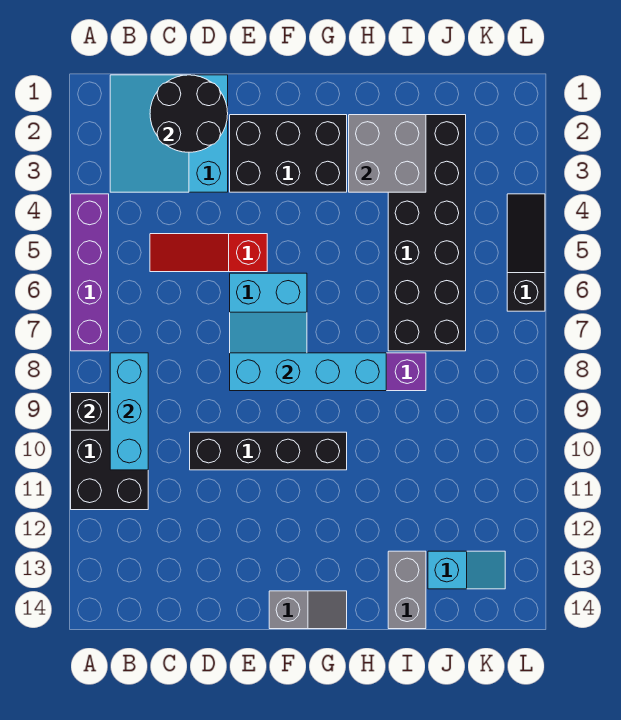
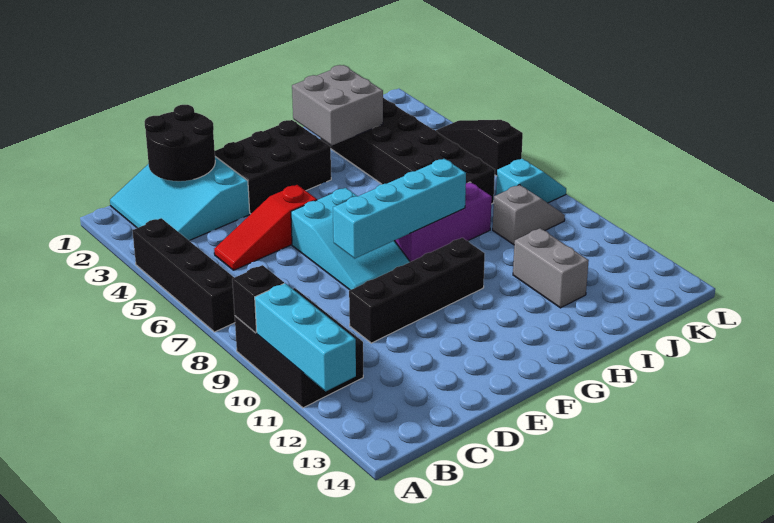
purple brick A4:A7 level 1 -> black brick A4:A7 level 1
cyan brick B8:B10 level 2 -> cyan brick A10:A12 level 2
grey slope F14:G14 level 1 top F -> grey slope J9:K9 level 1 top J
grey brick I13:I14 level 1 -> grey brick I11:I12 level 1
cyan slope J13:K13 level 1 top J -> cyan slope K8:L8 level 1 top K

